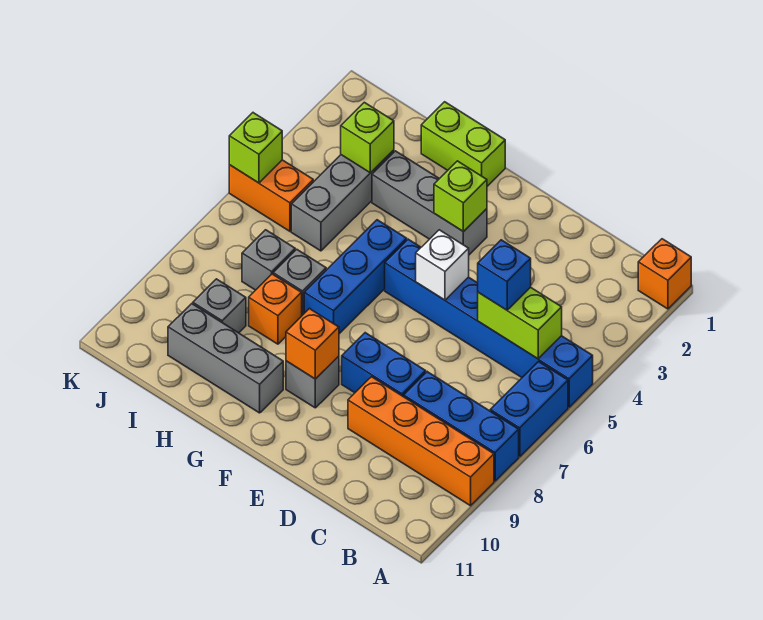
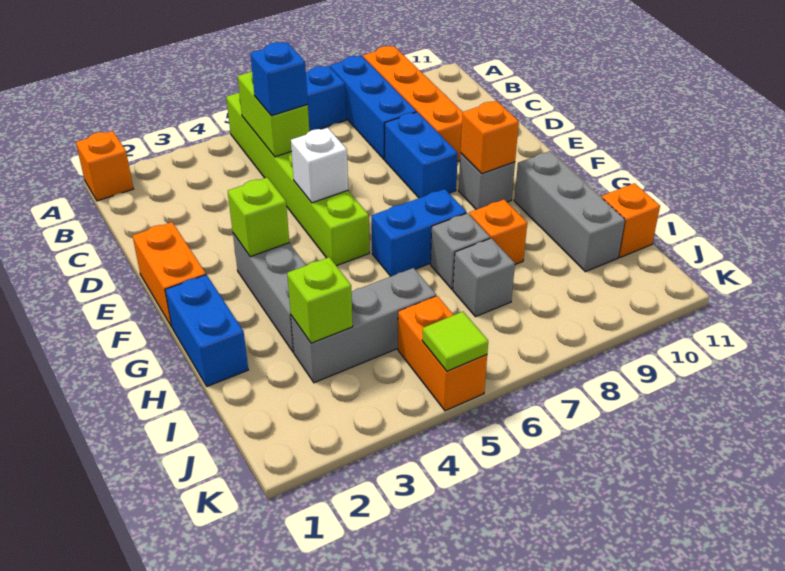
blue brick A5:F5 level 1 -> lime brick A5:F5 level 1
none -> orange brick E1:F1 level 1
lime brick G1:H1 level 1 -> blue brick G1:H1 level 1
blue brick G5:G7 level 1 -> blue brick G6:G7 level 1
grey brick I9 level 1 -> none
none -> orange brick I11 level 1
lime brick K5 level 2 -> lime tile K5 level 2

